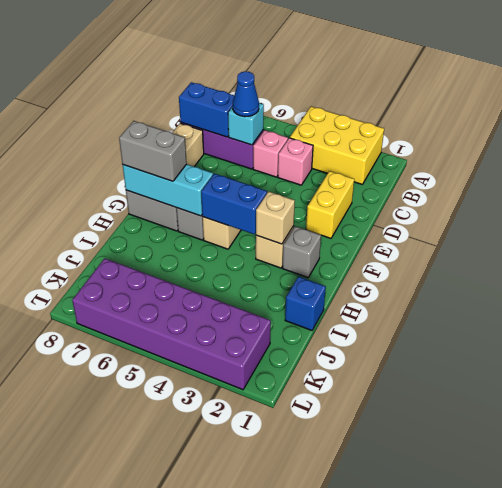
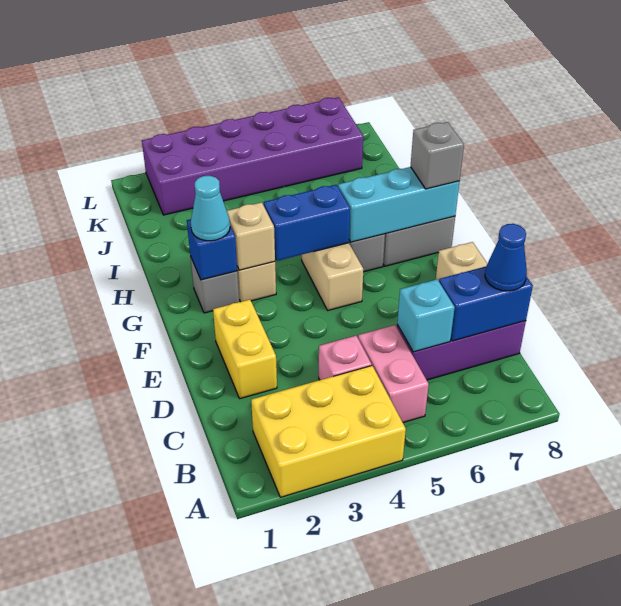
pink brick C5 level 1 -> pink brick B5:C5 level 1
blue cone C6 level 3 -> blue cone C8 level 3
none -> cyan cone G2 level 3
grey brick G7:G8 level 3 -> grey brick G8 level 3
blue brick I1 level 1 -> blue brick G2 level 2

